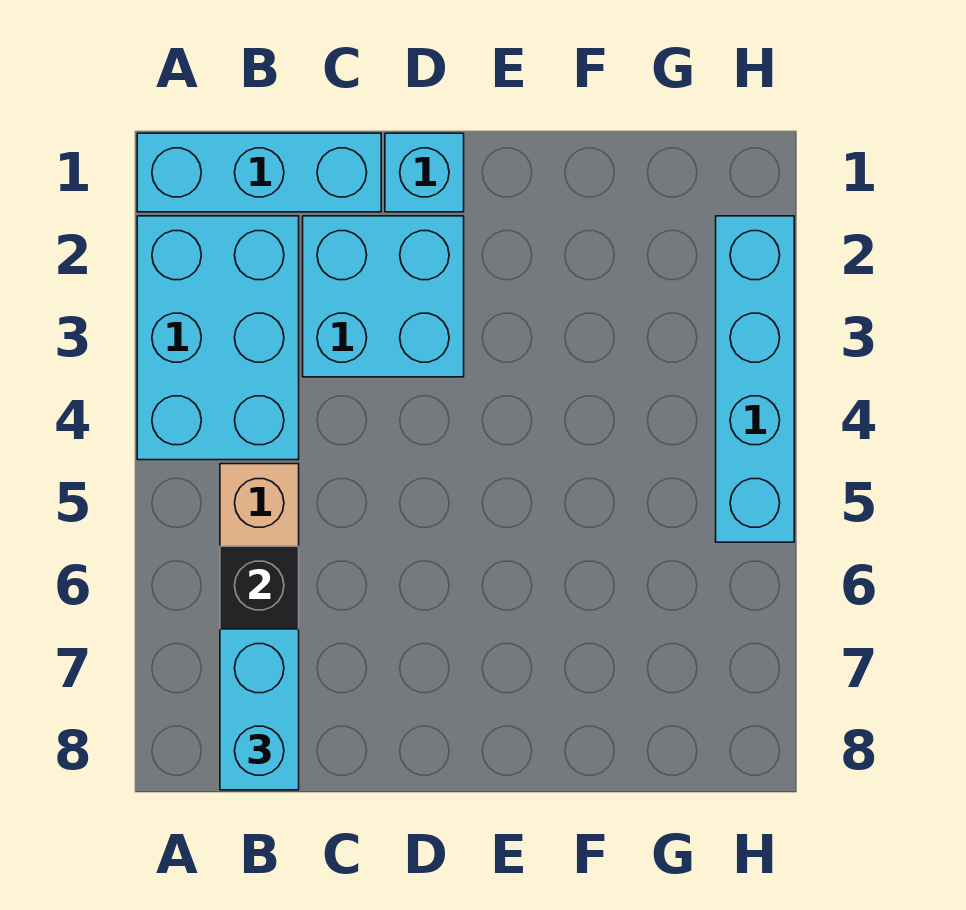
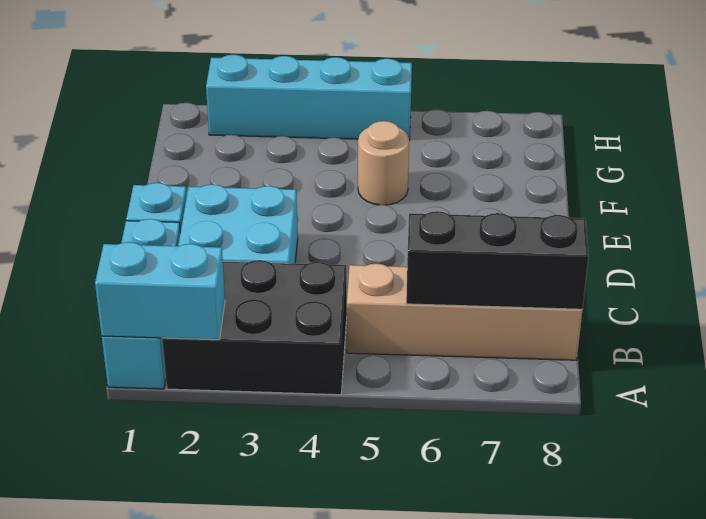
cyan brick A2:B4 level 1 -> black brick A2:B4 level 1
cyan brick B7:B8 level 3 -> cyan brick A1:A2 level 2
none -> tan round brick F5 level 1

